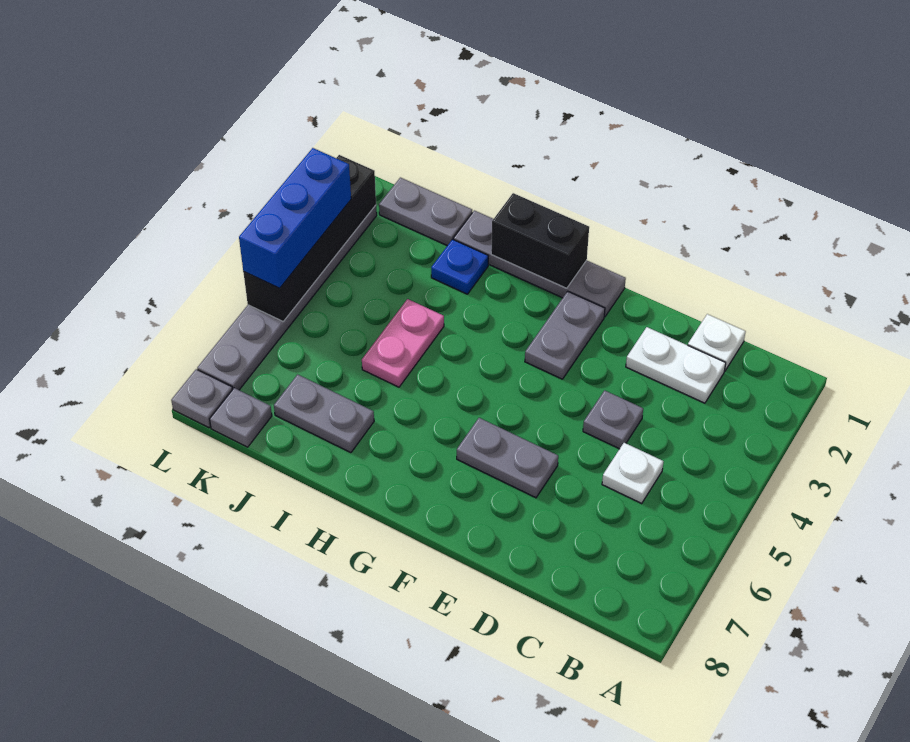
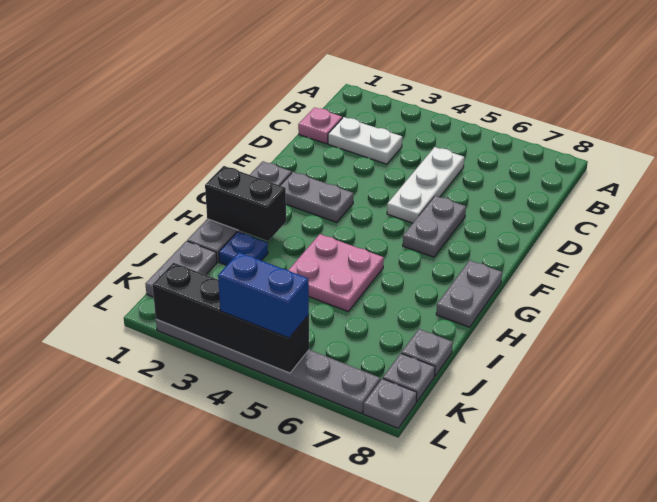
white plate C1 level 1 -> pink plate C1 level 1
white plate C2:D2 level 1 -> white plate C2:C3 level 1
white plate C5 level 1 -> white plate C5:E5 level 1
grey plate D4 level 1 -> grey plate J8 level 1
black brick G1:H1 level 2 -> black brick H1:H2 level 2
pink plate I4:I5 level 1 -> pink plate H4:I5 level 1
grey plate I7:J7 level 1 -> grey plate G8:H8 level 1
blue brick L3:L5 level 3 -> blue brick L4:L5 level 3

